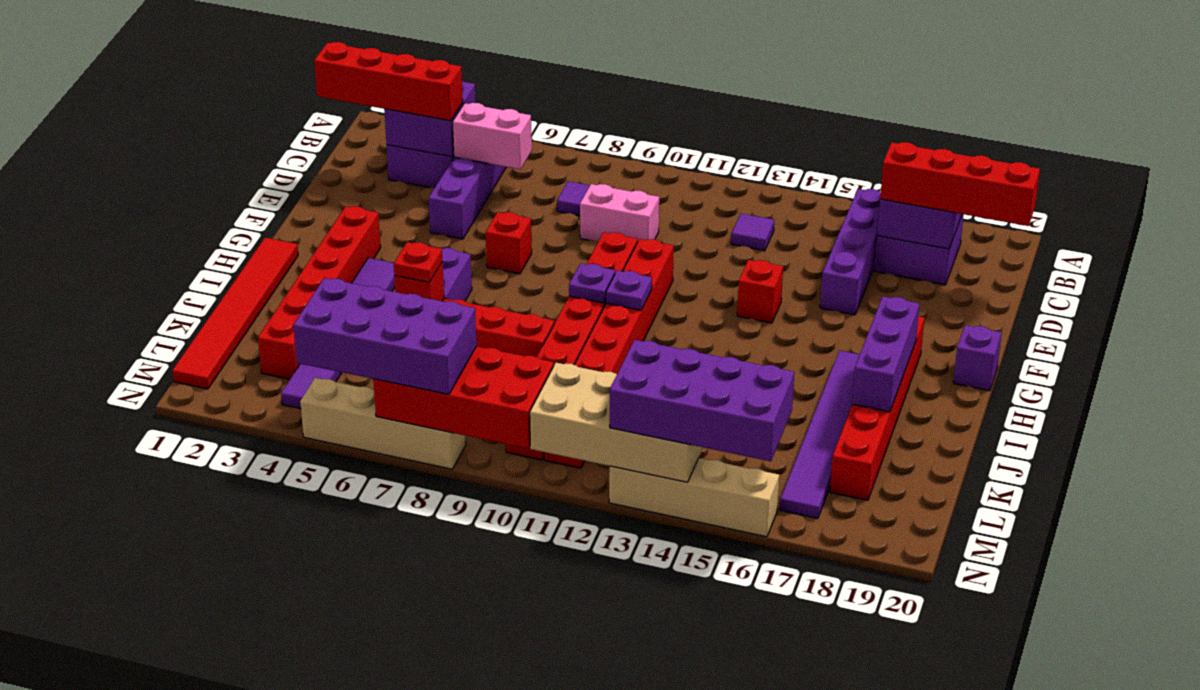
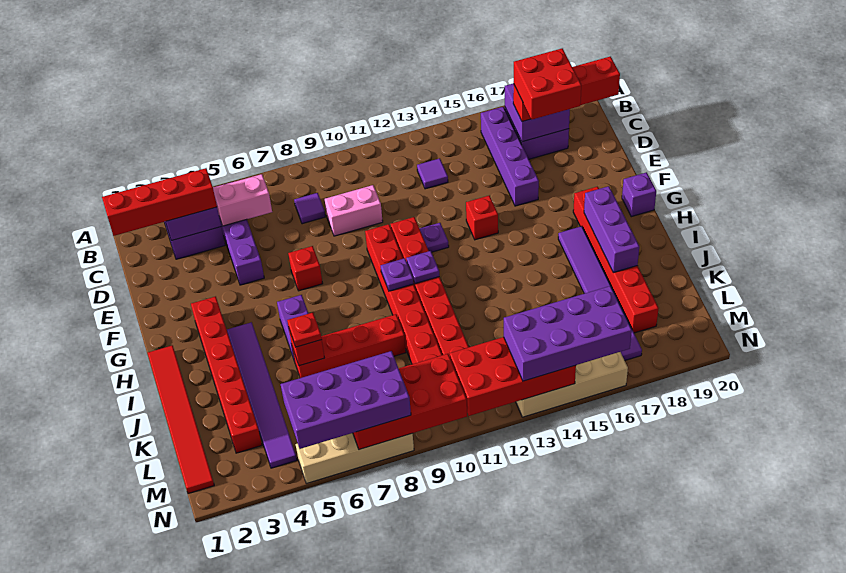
none -> red brick C17:D18 level 4
none -> purple plate F12 level 1
tan brick M11:N14 level 2 -> red brick M11:N14 level 2

